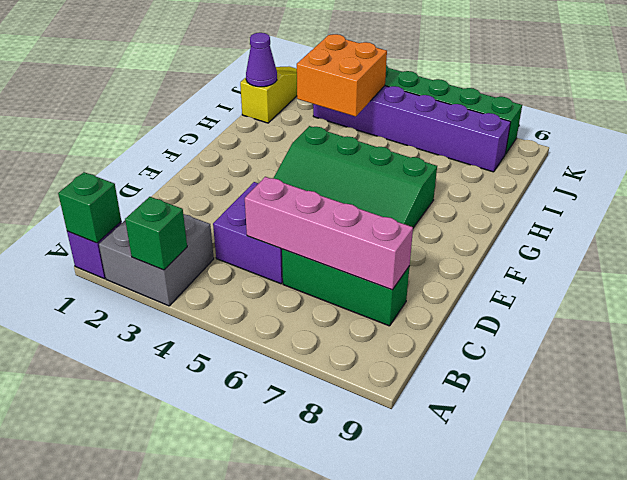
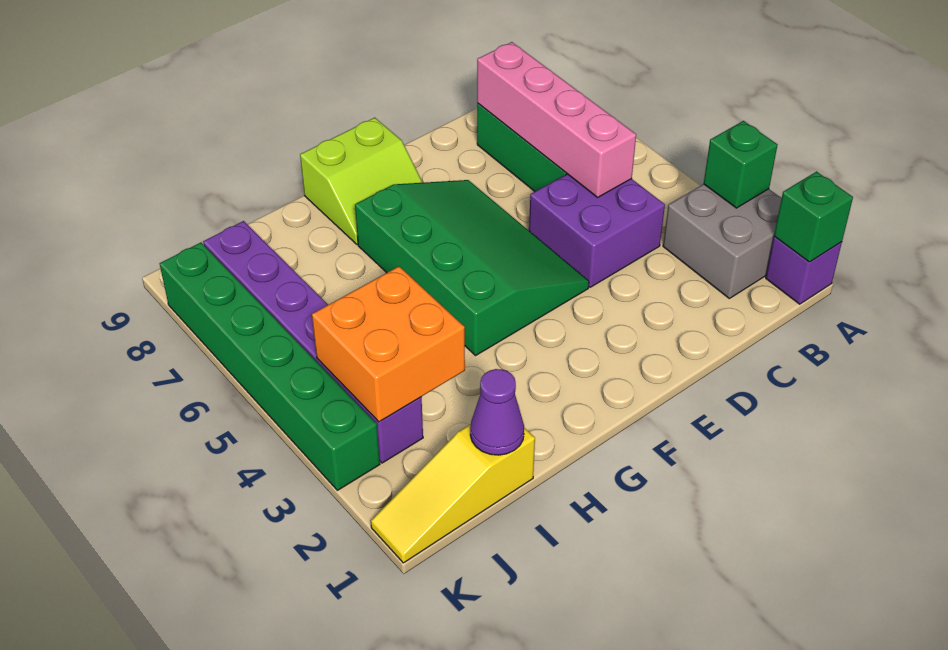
none -> lime slope F8:G9 level 1 top 9

